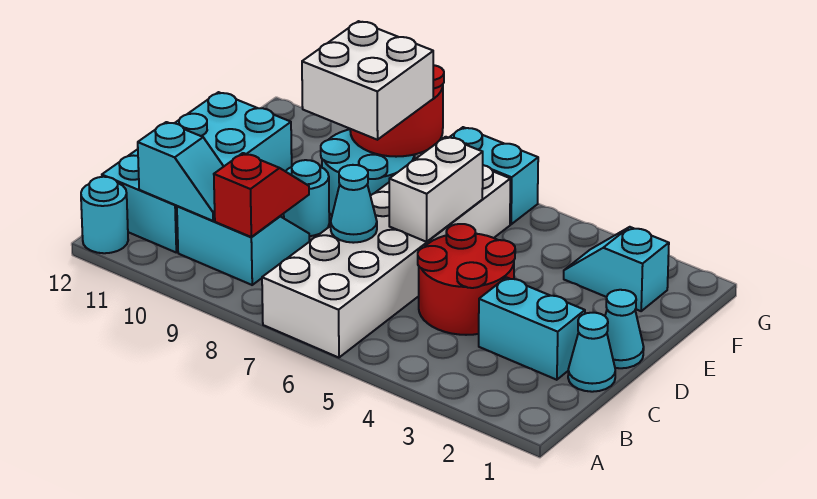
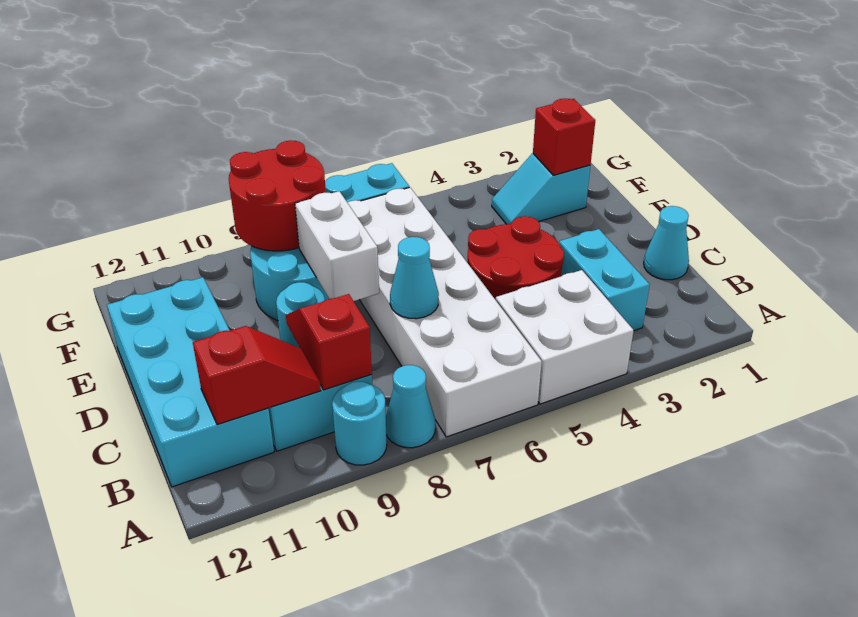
cyan round brick A12 level 1 -> cyan round brick A9 level 1
cyan slope B10:B11 level 2 top 11 -> red slope B10:B11 level 2 top 11
cyan brick C2:C3 level 1 -> cyan brick B3:C3 level 1
cyan cone D1 level 1 -> cyan cone A8 level 1
white brick D6:E6 level 2 -> white brick D8:E8 level 2
white brick E8:F9 level 3 -> white brick A4:B5 level 1
none -> red brick F2 level 2

